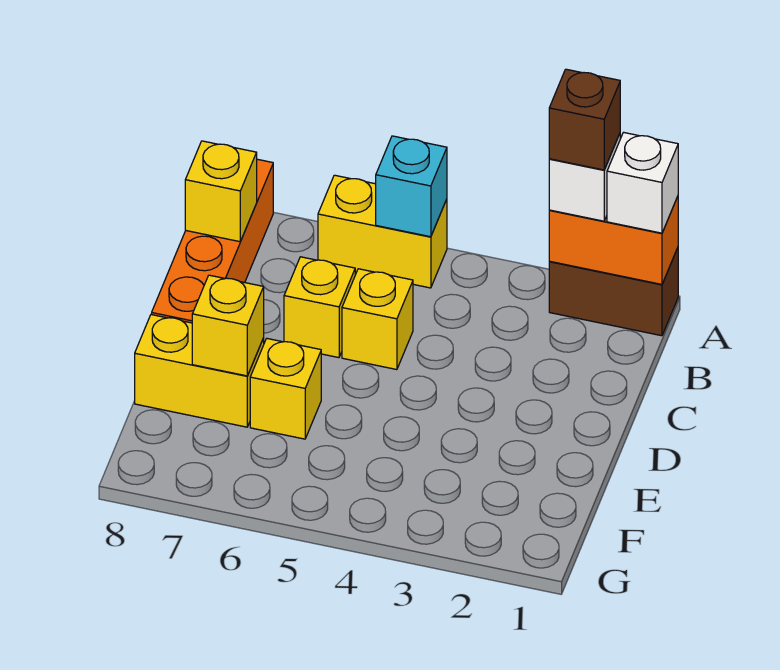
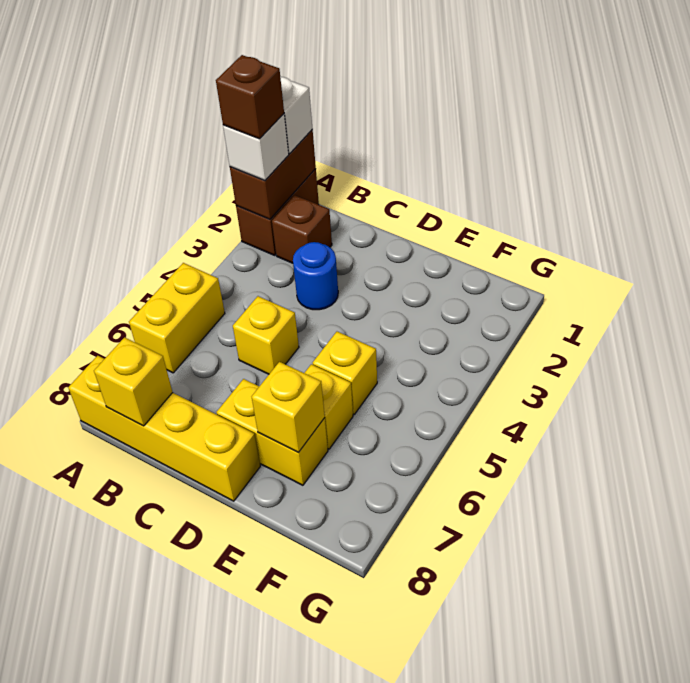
orange brick A1:A2 level 2 -> brown brick A1:A2 level 2
cyan brick A5 level 2 -> none
orange brick A8:D8 level 1 -> yellow brick A8:D8 level 1
none -> brown brick B2 level 1
none -> blue round brick C3 level 1
yellow brick C6 level 1 -> yellow brick E5 level 1
yellow brick E7:E8 level 1 -> yellow brick D7:E7 level 1

